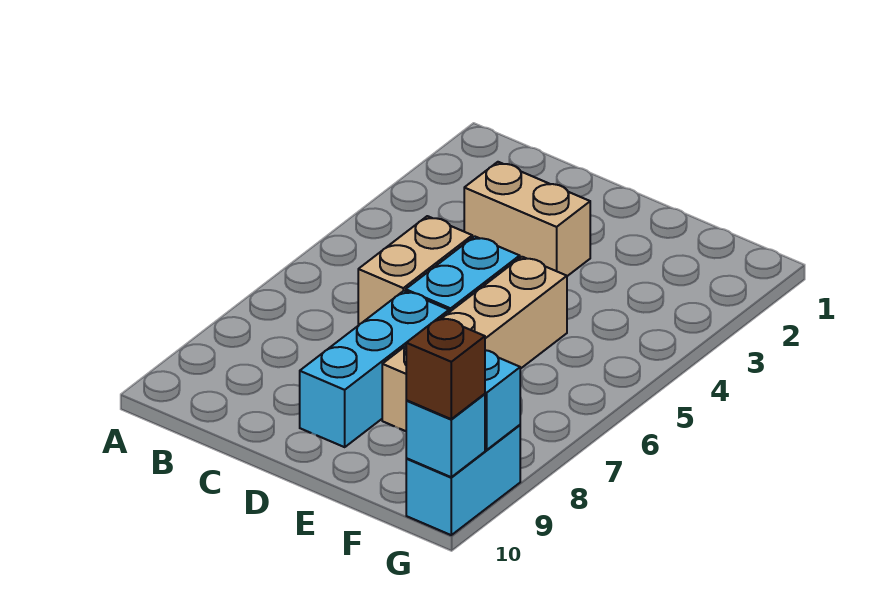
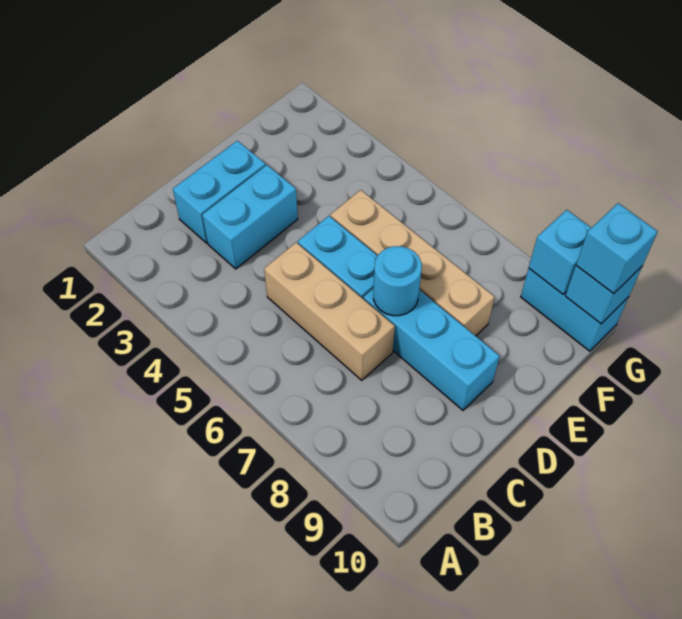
none -> cyan brick C2:D2 level 1
tan brick C3:D3 level 1 -> cyan brick C3:D3 level 1
tan brick C5:C6 level 1 -> tan brick C5:C7 level 1
none -> cyan round brick D7 level 2
brown brick G10 level 3 -> cyan brick G10 level 3

